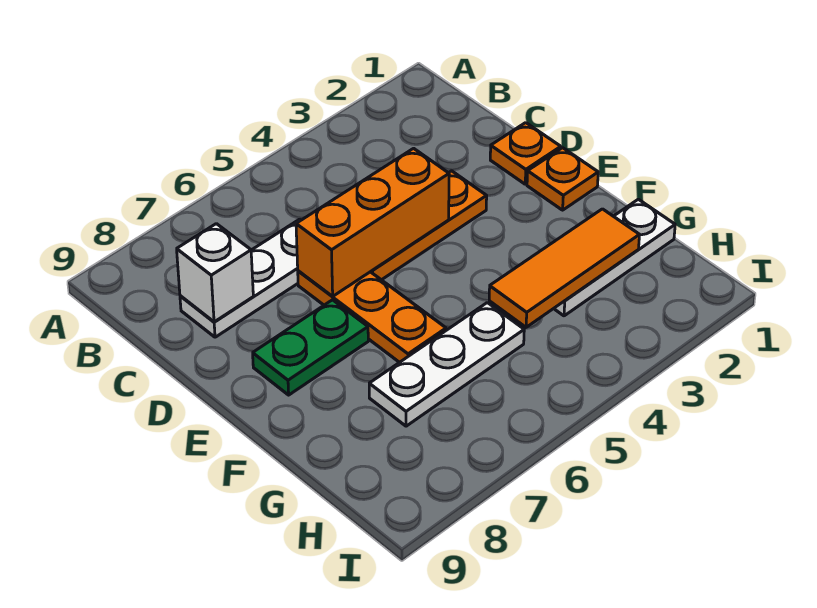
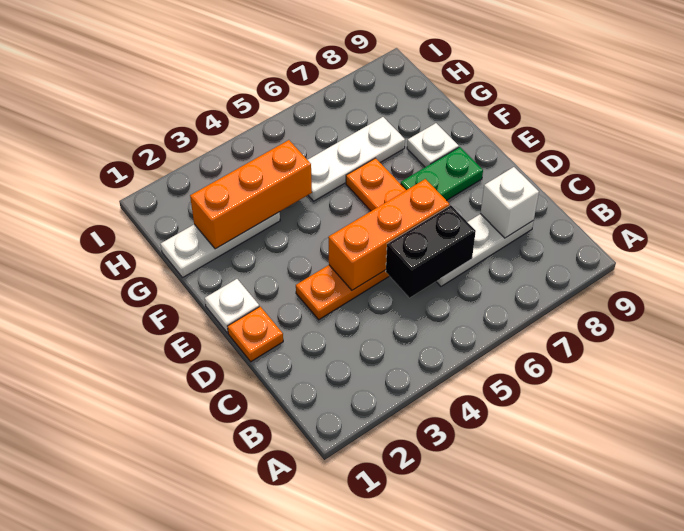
none -> black brick C5:C6 level 2
orange plate E1 level 1 -> white plate E1 level 1
none -> white plate F8 level 1
orange tile G2:G4 level 2 -> orange brick G2:G4 level 2

